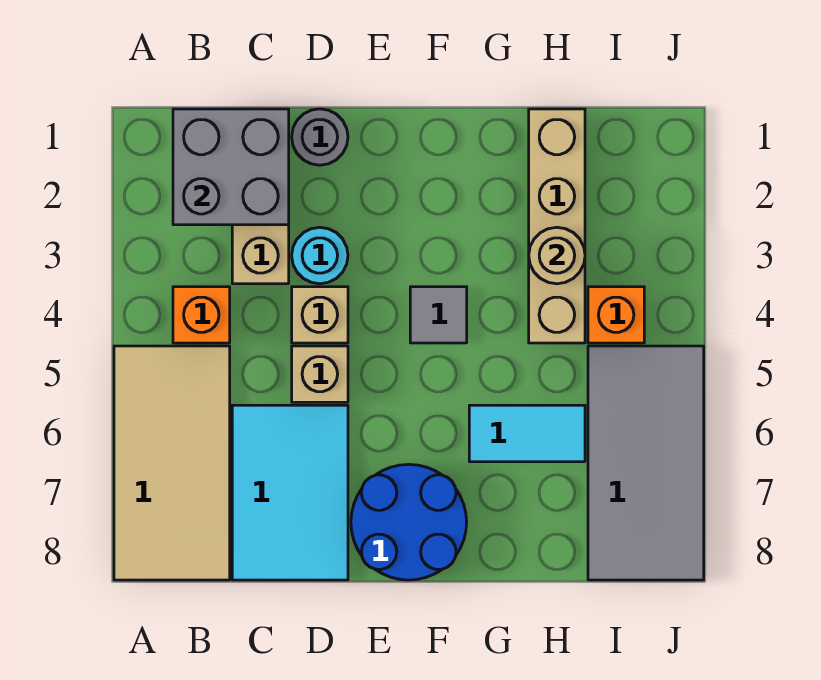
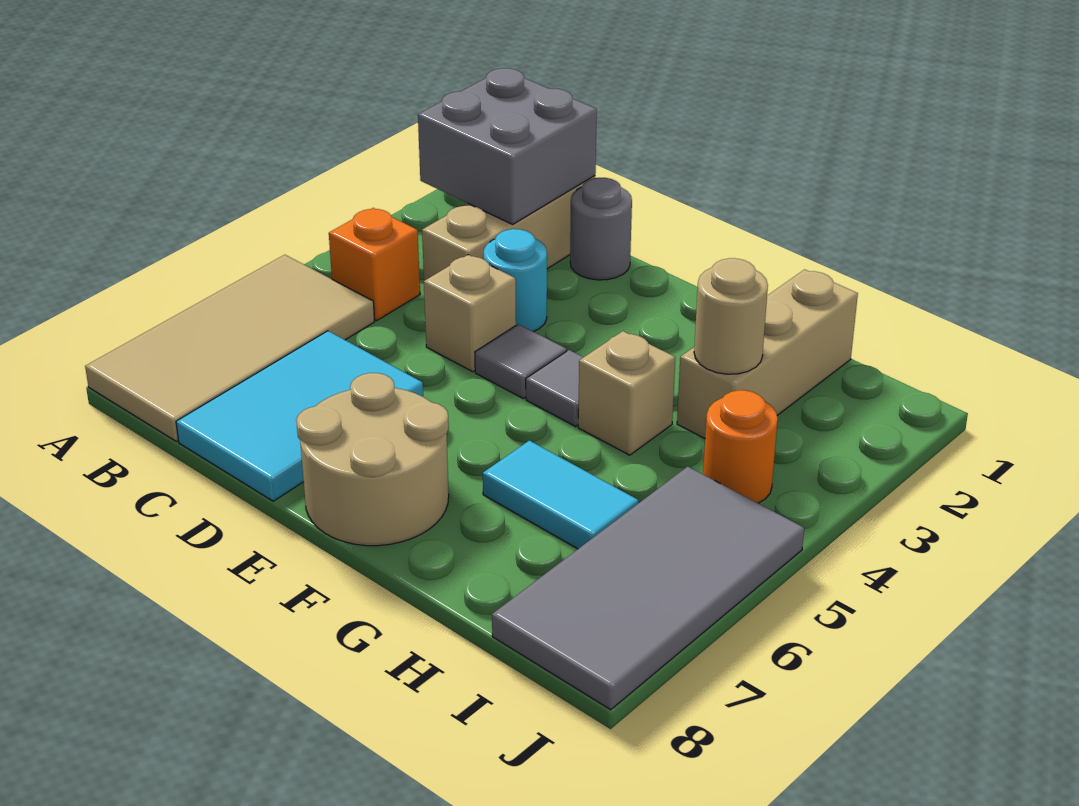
tan brick D5 level 1 -> tan brick G4 level 1
none -> grey tile E4 level 1
blue round brick E7:F8 level 1 -> tan round brick E7:F8 level 1
tan brick H1:H4 level 1 -> tan brick H1:H3 level 1
orange brick I4 level 1 -> orange round brick I4 level 1

